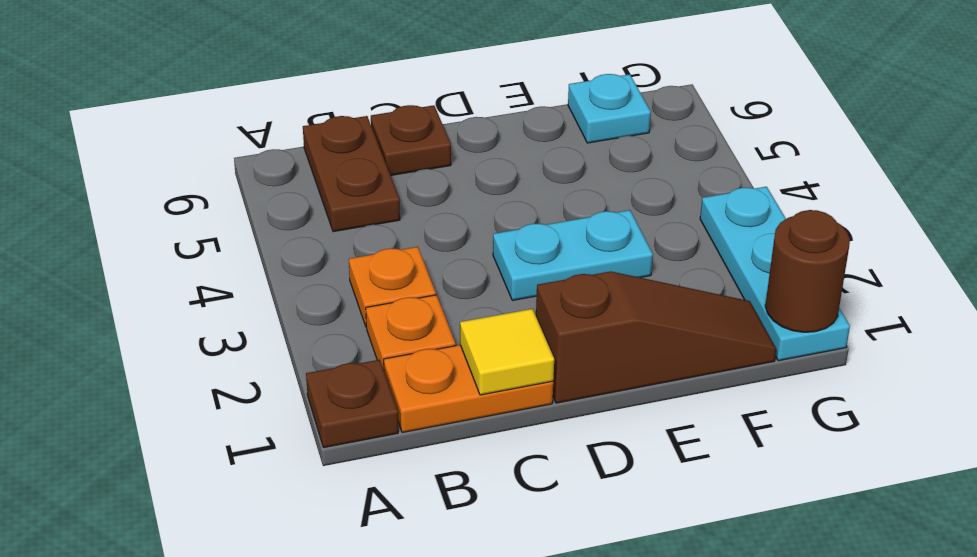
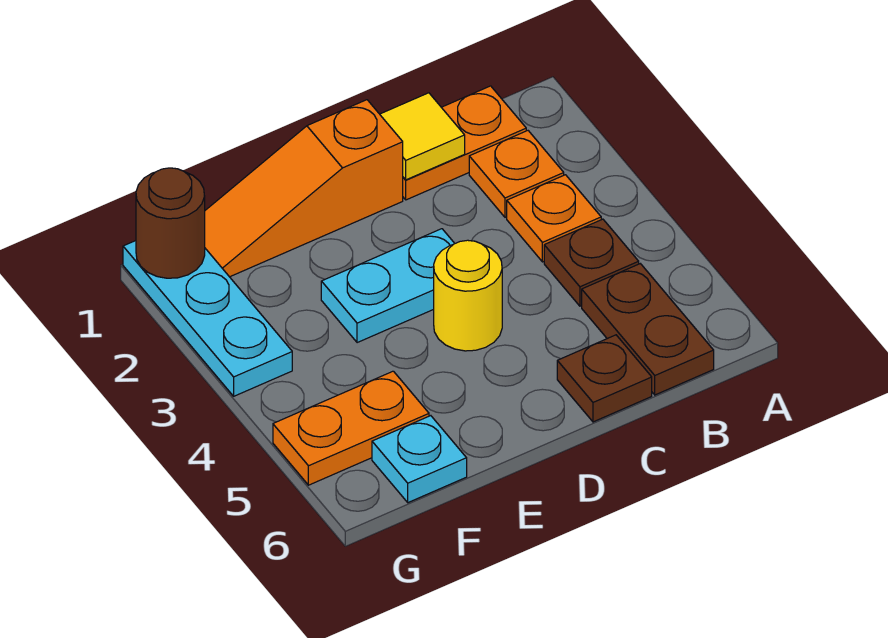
brown plate A1 level 1 -> brown plate B4 level 1
brown slope D1:F1 level 1 top D -> orange slope D1:F1 level 1 top D
none -> yellow round brick D4 level 1
none -> orange plate F5:G5 level 1

